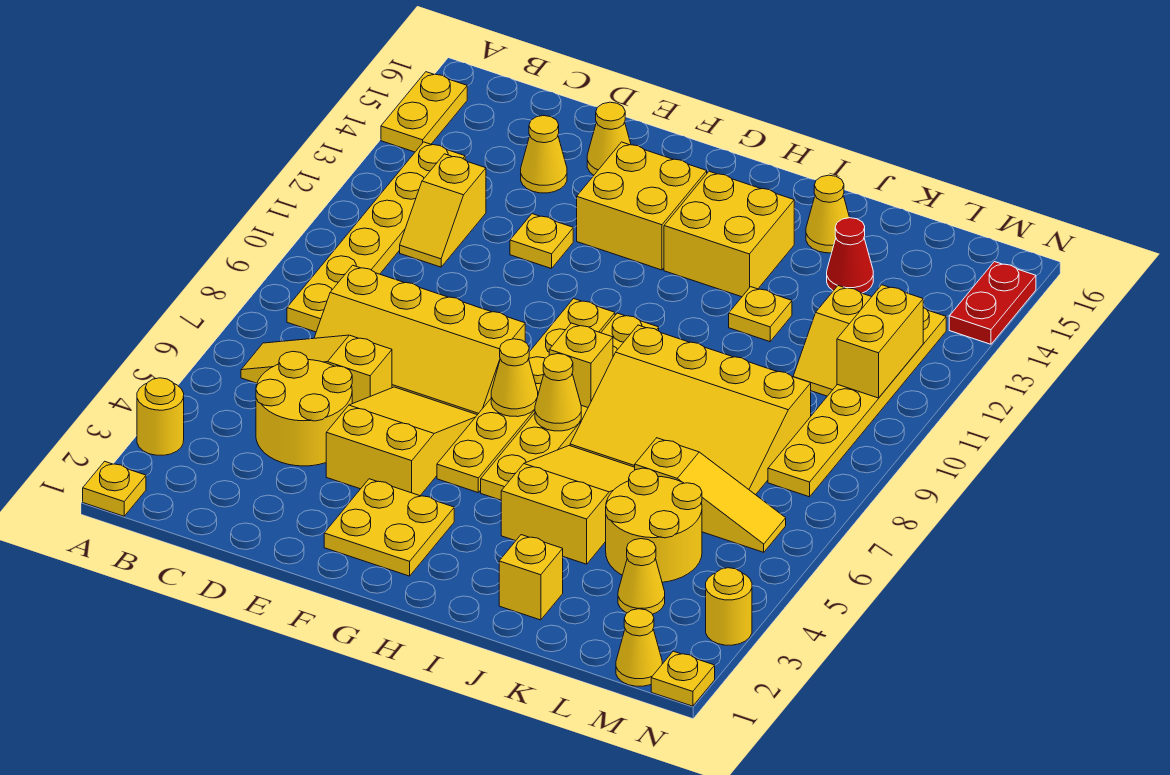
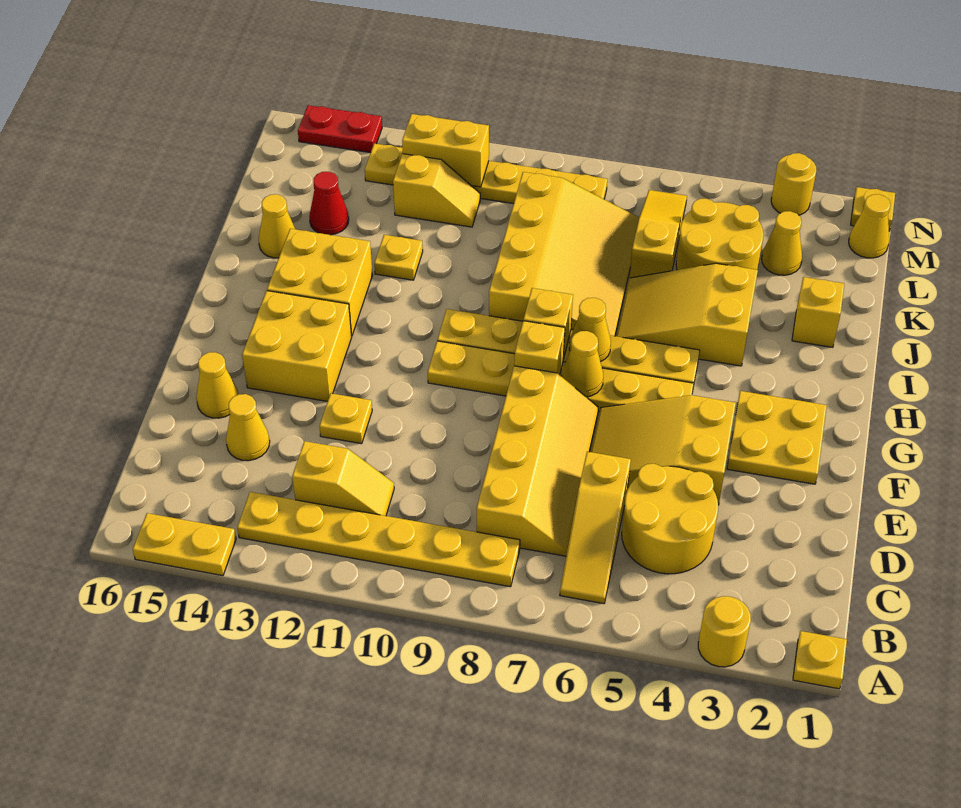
none -> yellow brick G8 level 2

